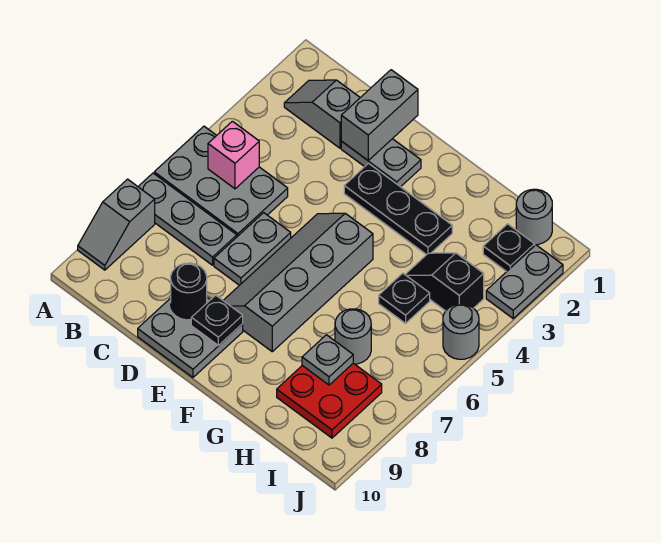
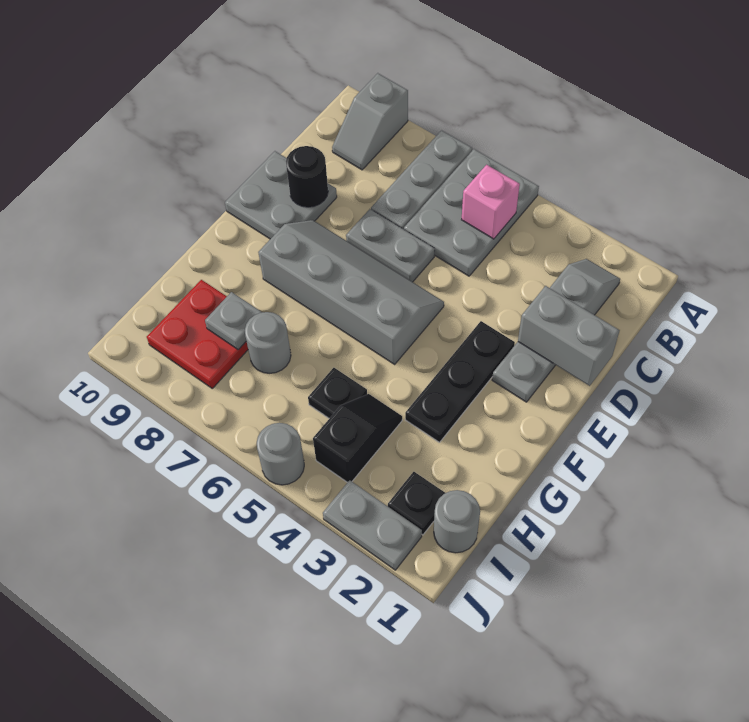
grey slope A8:A9 level 1 top 8 -> grey slope A9:B9 level 1 top A
black plate E9 level 2 -> none

